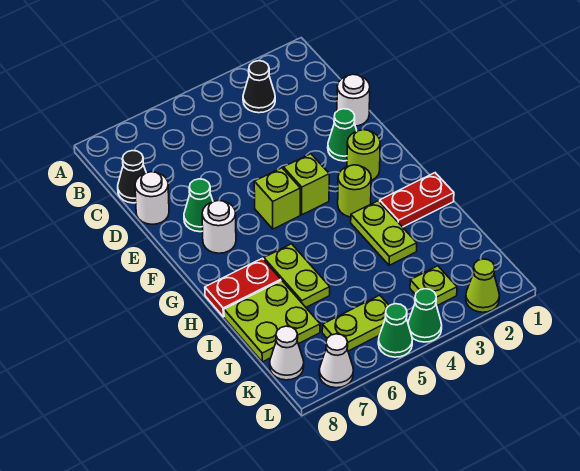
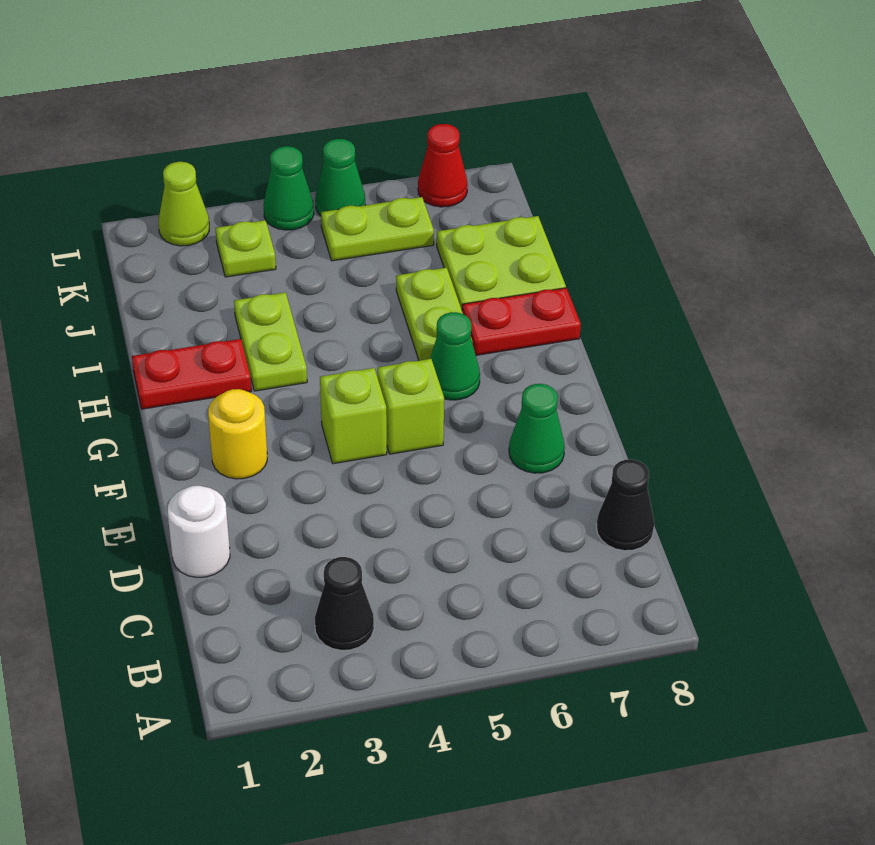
white round brick D8 level 1 -> none
green cone E2 level 1 -> green cone G6 level 1
lime round brick F2 level 1 -> yellow round brick F2 level 1
white round brick F7 level 1 -> none
lime round brick G3 level 1 -> none
white cone K8 level 1 -> none
white cone L7 level 1 -> red cone L7 level 1

